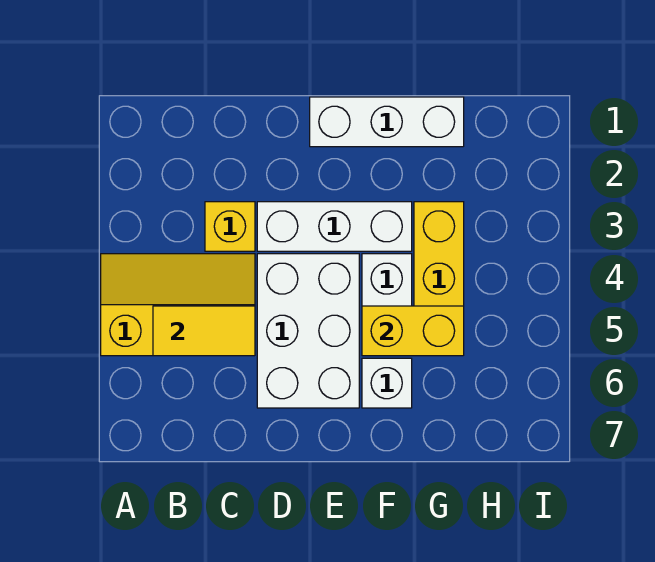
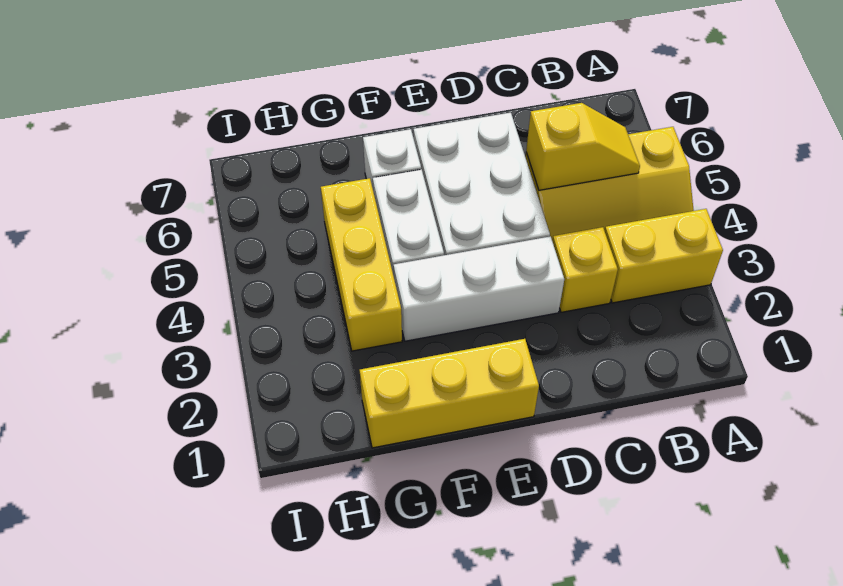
yellow tile B5:C5 level 2 -> yellow slope B5:C5 level 2 top C
white brick E1:G1 level 1 -> yellow brick E1:G1 level 1
yellow brick F5:G5 level 2 -> yellow brick A3:B3 level 1

